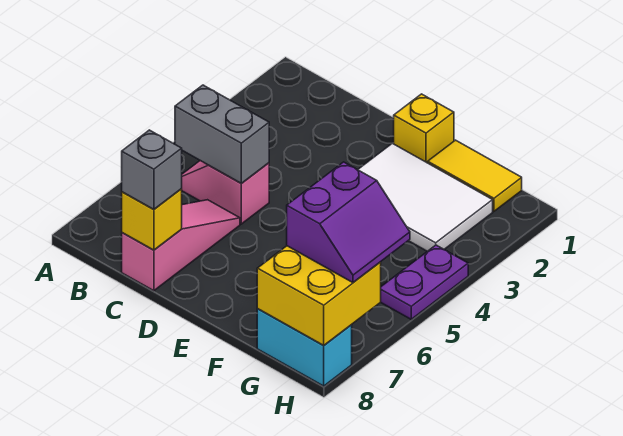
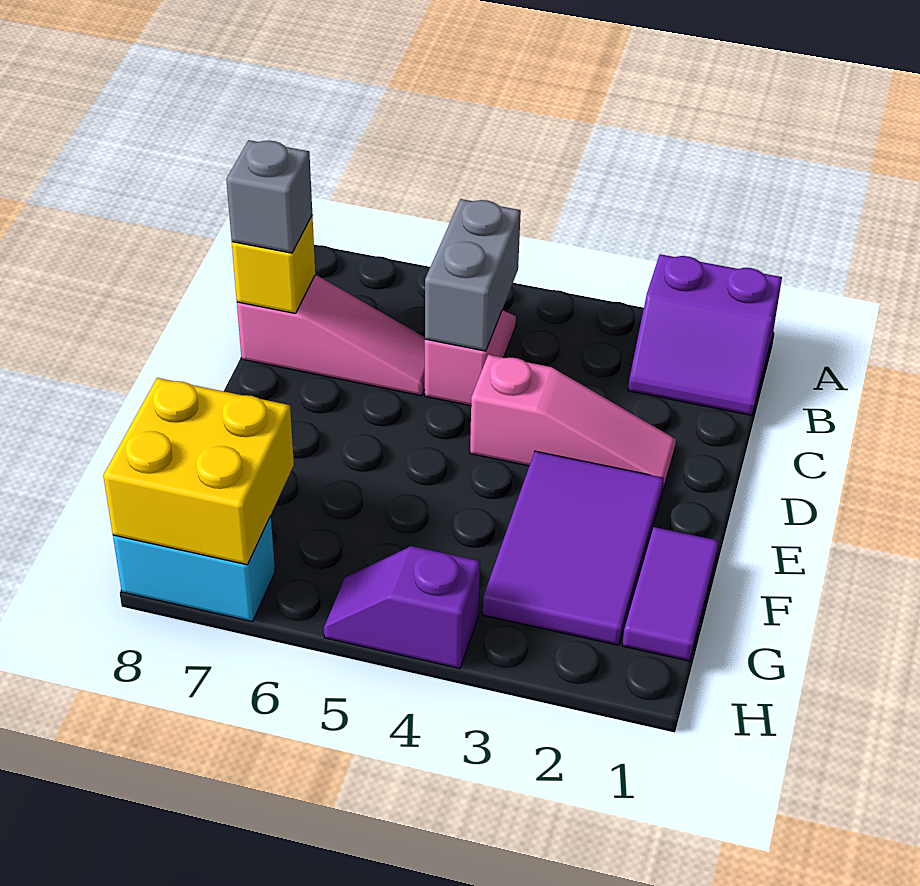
none -> pink slope D2:D4 level 1 top 4
yellow brick E1 level 1 -> none
white tile E2:G3 level 1 -> purple tile E2:G3 level 1
yellow tile F1:G1 level 1 -> purple tile F1:G1 level 1
purple slope G6:H7 level 3 top G -> purple slope A1:B2 level 1 top A
cyan brick G8:H8 level 1 -> cyan brick H7:H8 level 1
purple plate H4:H5 level 1 -> purple slope H4:H5 level 1 top 4

